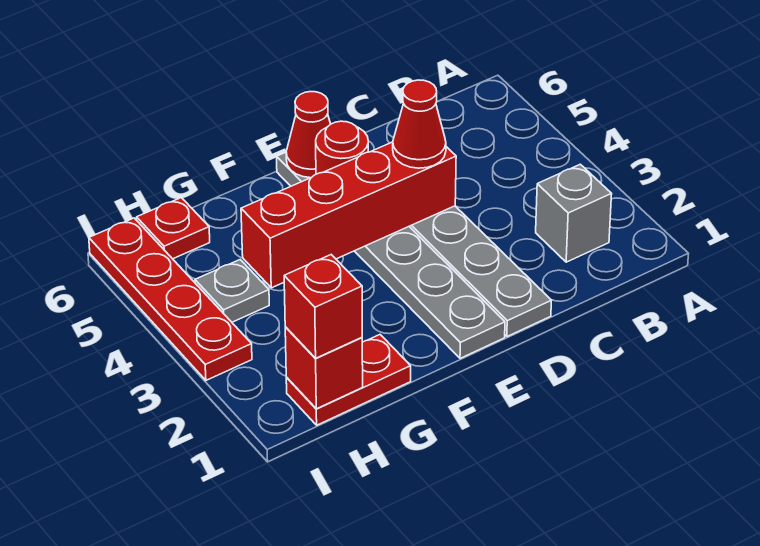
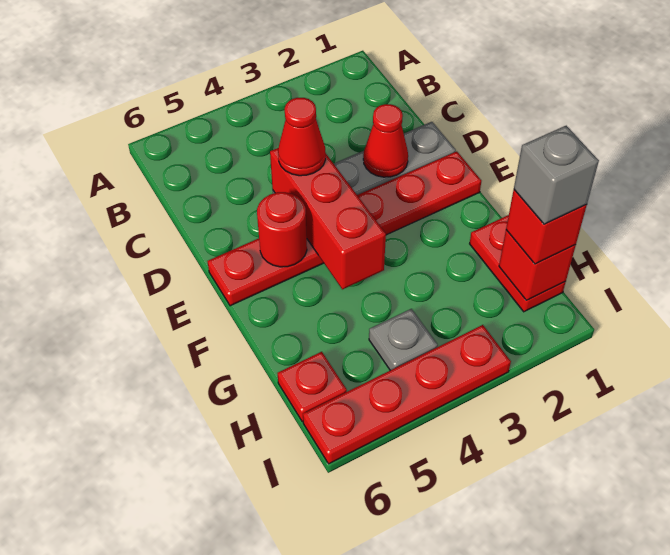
grey brick B2 level 1 -> grey brick H1 level 4
red brick D4:G4 level 2 -> red brick D4:F4 level 2
grey plate E1:E6 level 1 -> red plate E1:E6 level 1
red cone E6 level 2 -> red cone D2 level 2

